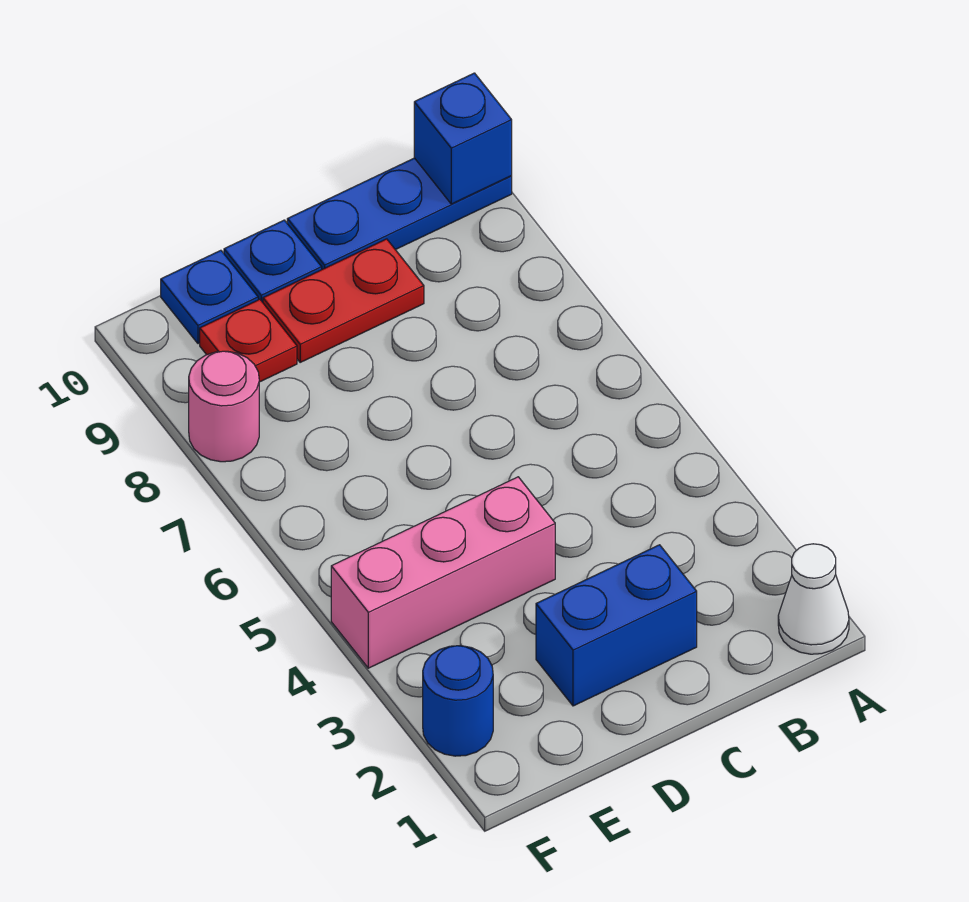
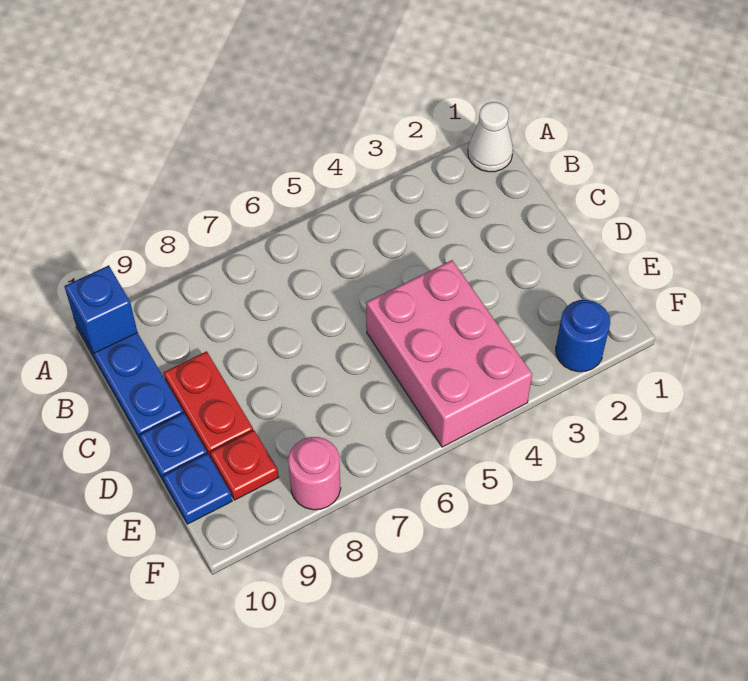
blue brick C2:D2 level 1 -> none
pink brick D4:F4 level 1 -> pink brick D4:F5 level 1

